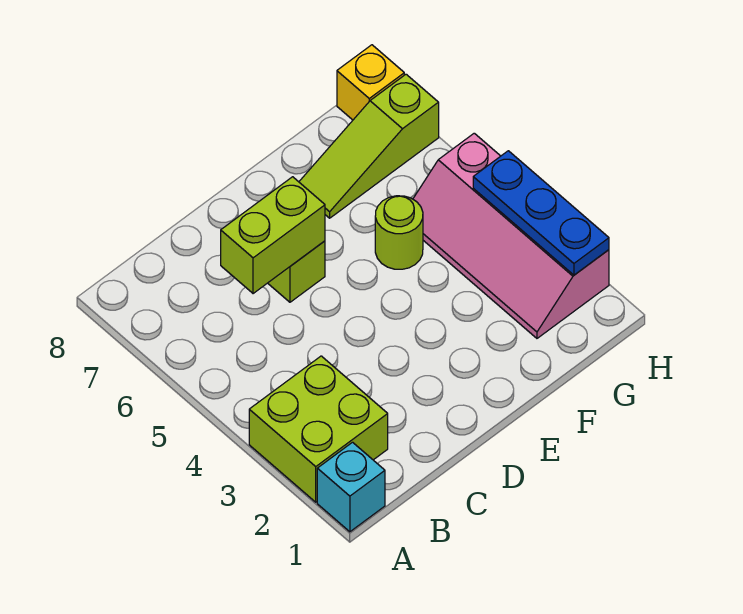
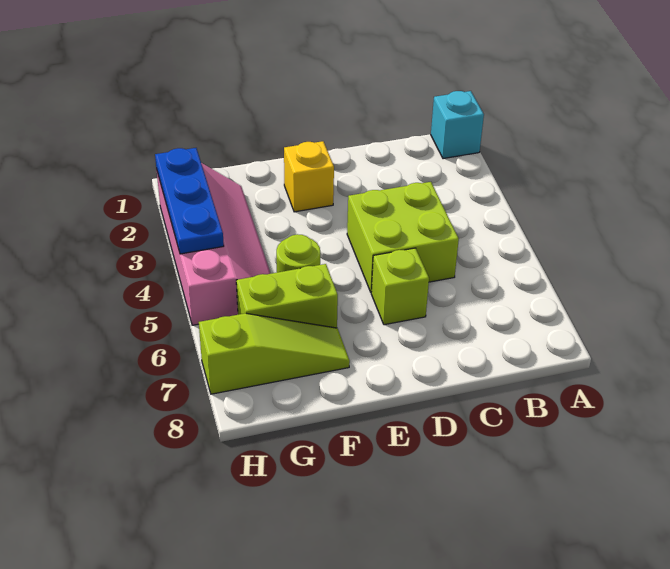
lime brick A2:B3 level 1 -> lime brick C4:D5 level 1
lime brick C6:D6 level 2 -> lime brick F6:G6 level 1
yellow brick H8 level 1 -> yellow brick E2 level 1

